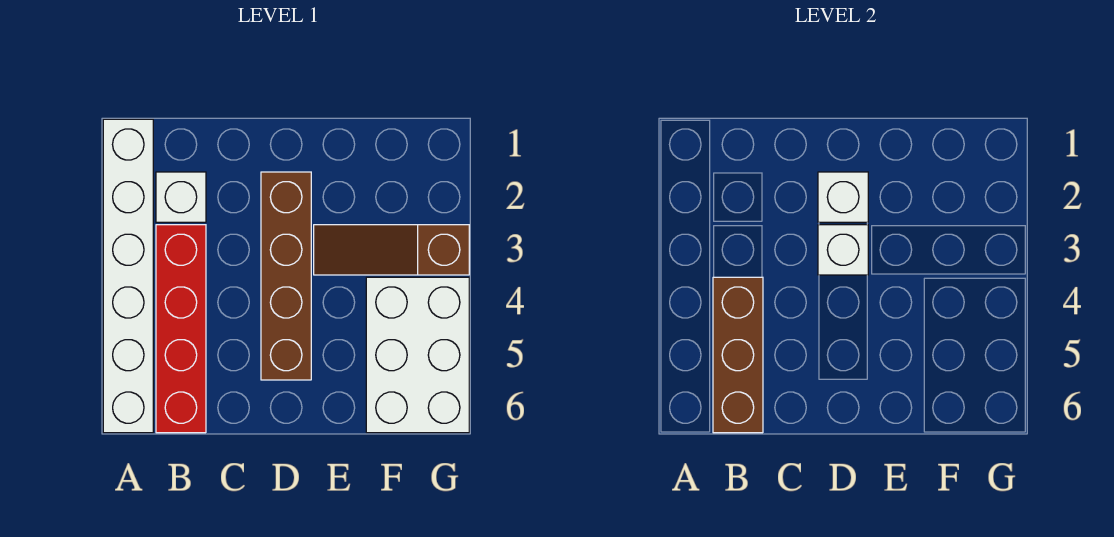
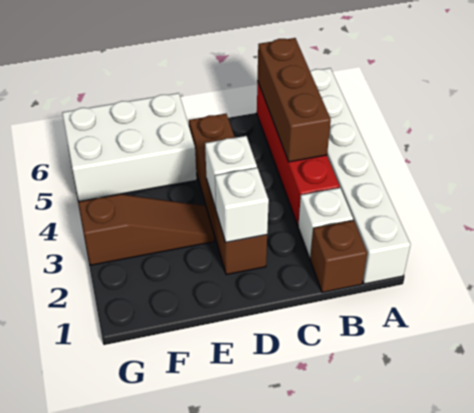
none -> brown brick B1 level 1
white brick F4:G6 level 1 -> white brick E5:G6 level 1

